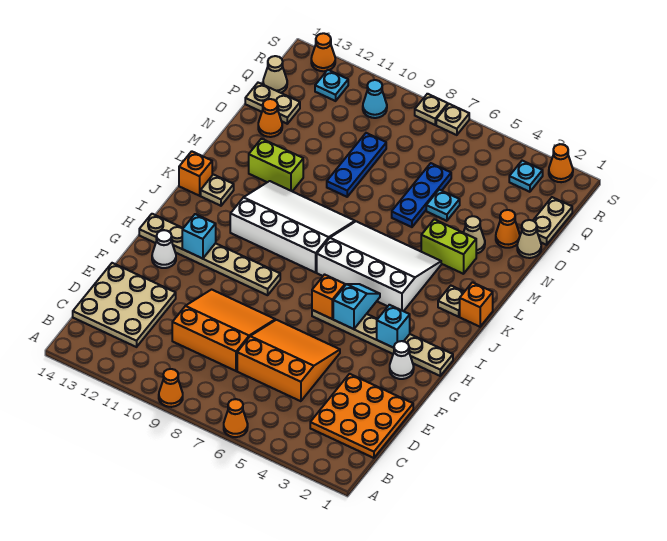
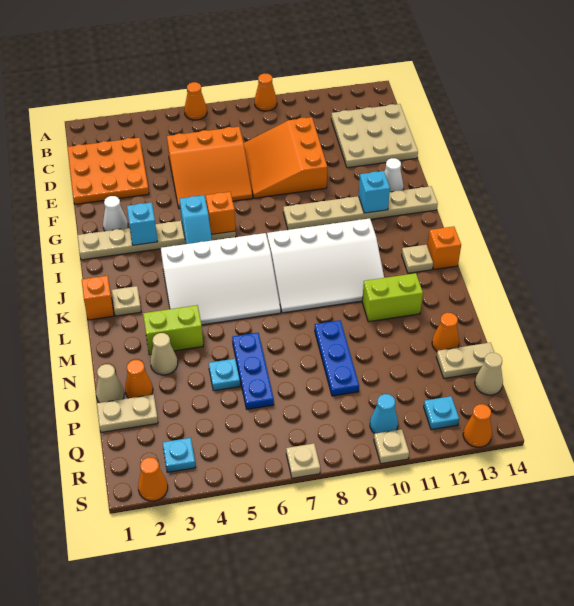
orange slope D8:F10 level 1 top D -> orange slope D8:F10 level 1 top 10
tan plate P1:Q1 level 1 -> tan plate P1:P2 level 1
tan plate S8 level 1 -> tan plate S10 level 1

